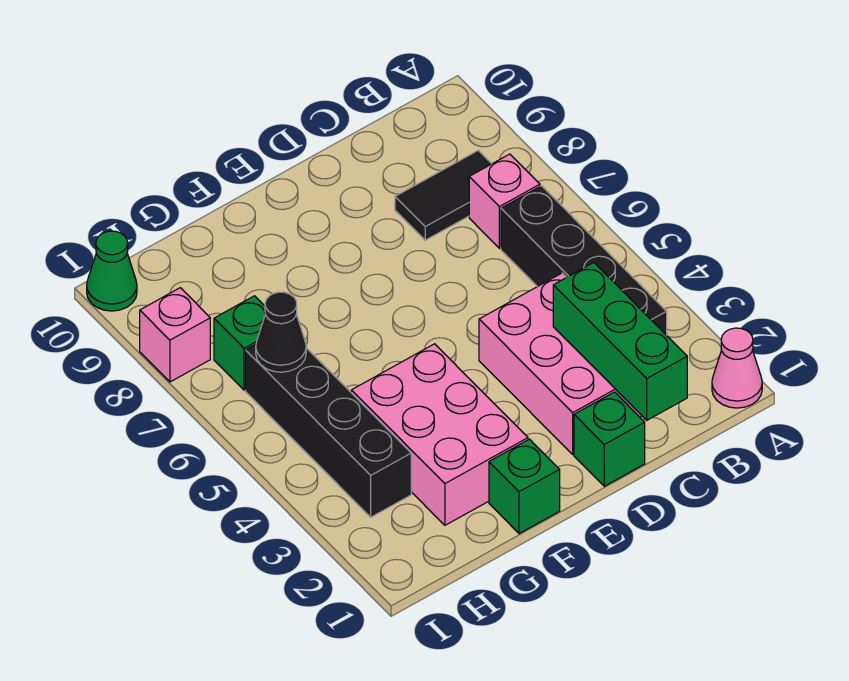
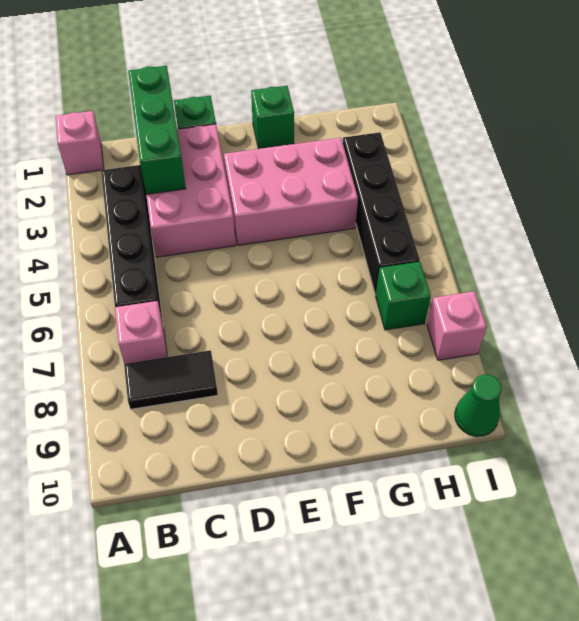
pink cone A1 level 1 -> pink brick A1 level 1
pink brick F2:G4 level 1 -> pink brick E3:G4 level 1
black cone H6 level 2 -> none

